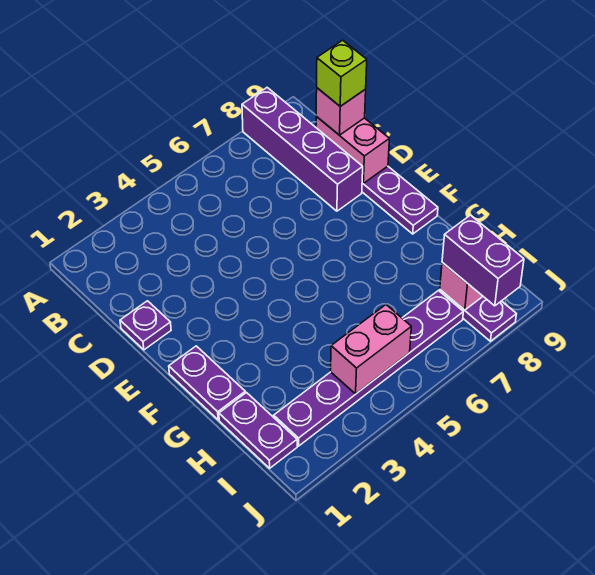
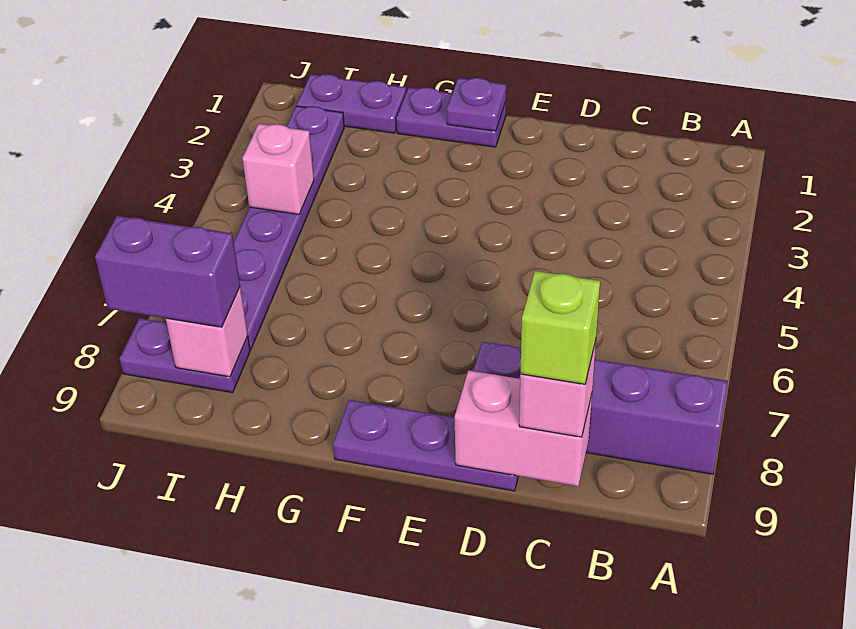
purple plate D1 level 1 -> purple plate F1 level 2
pink brick I4:I5 level 2 -> pink brick I4 level 2

